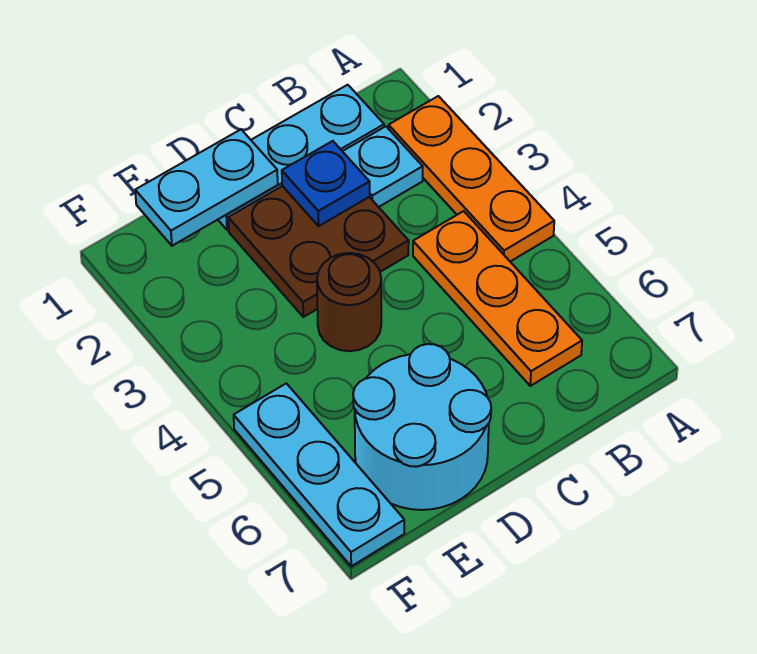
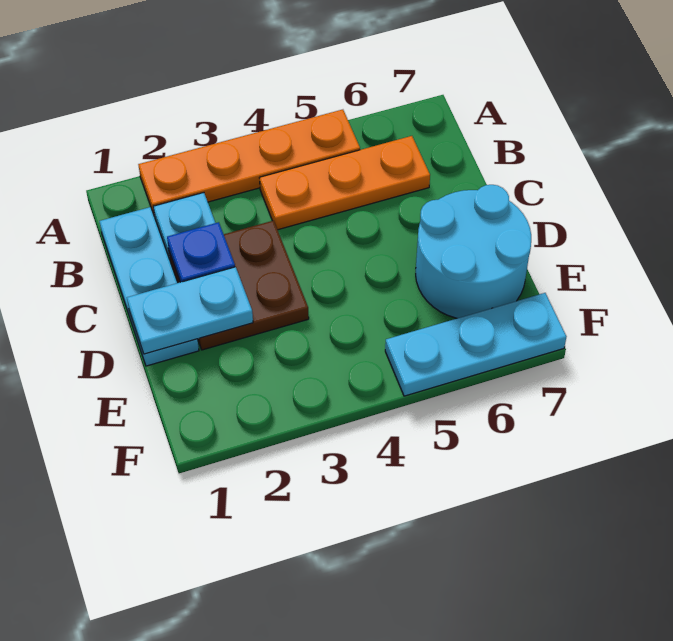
orange plate A2:A4 level 1 -> orange plate A2:A5 level 1
cyan plate D1:E1 level 2 -> cyan plate D1:D2 level 2
brown round brick D4 level 1 -> none

